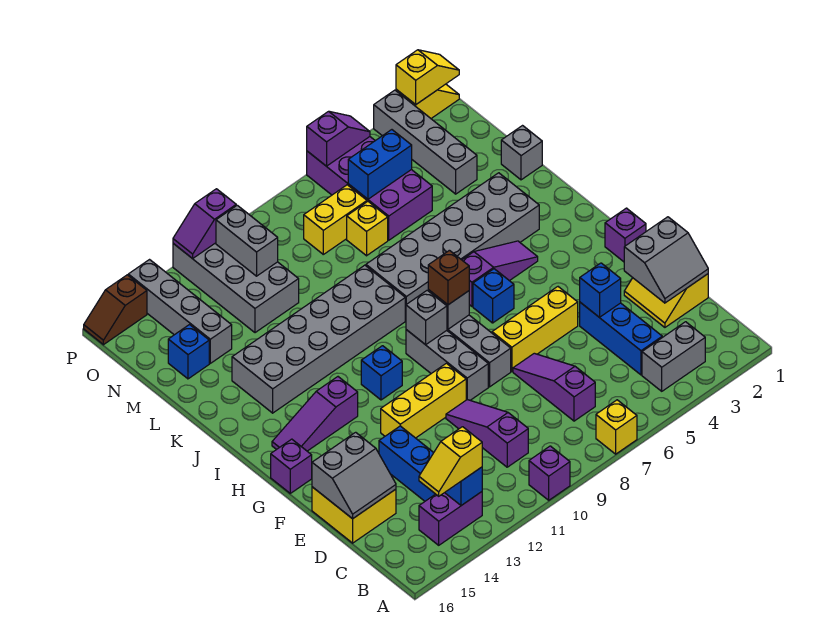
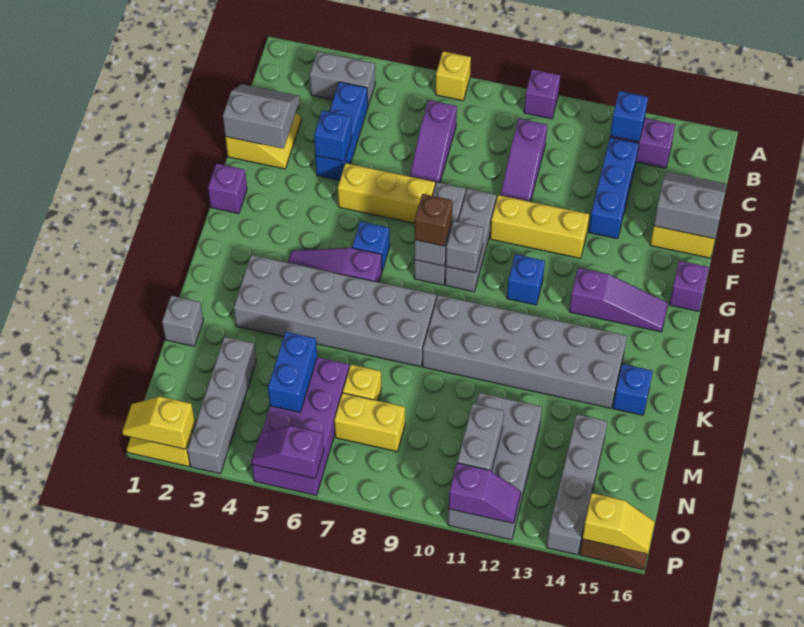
yellow slope B13:B14 level 3 top 13 -> yellow slope P15:P16 level 2 top 15
blue brick M15 level 1 -> blue brick K15 level 1
blue brick N5:N6 level 2 -> blue brick M5:N5 level 2

